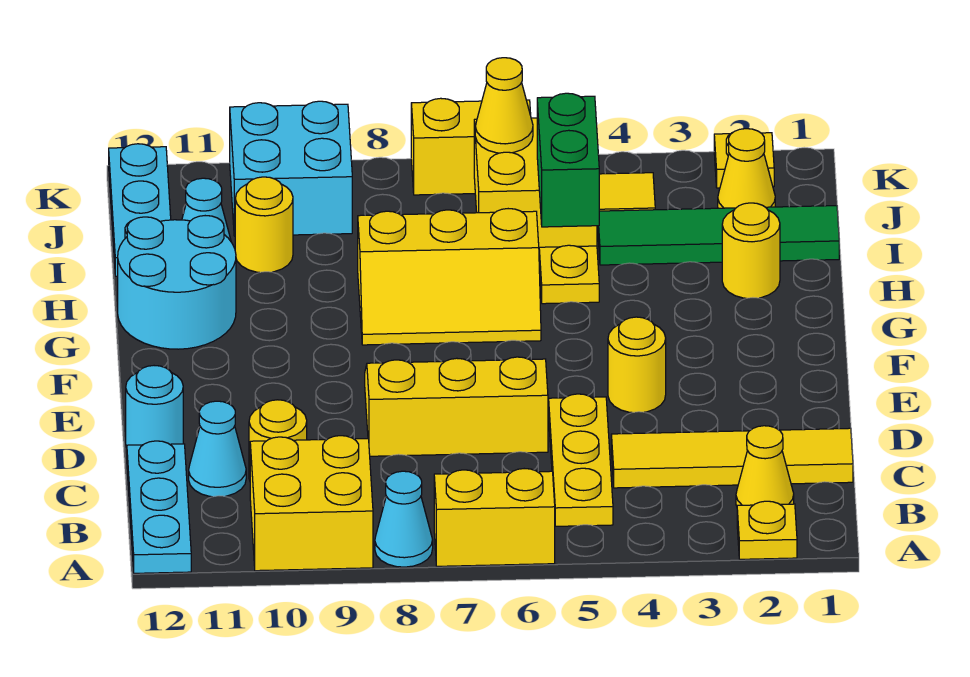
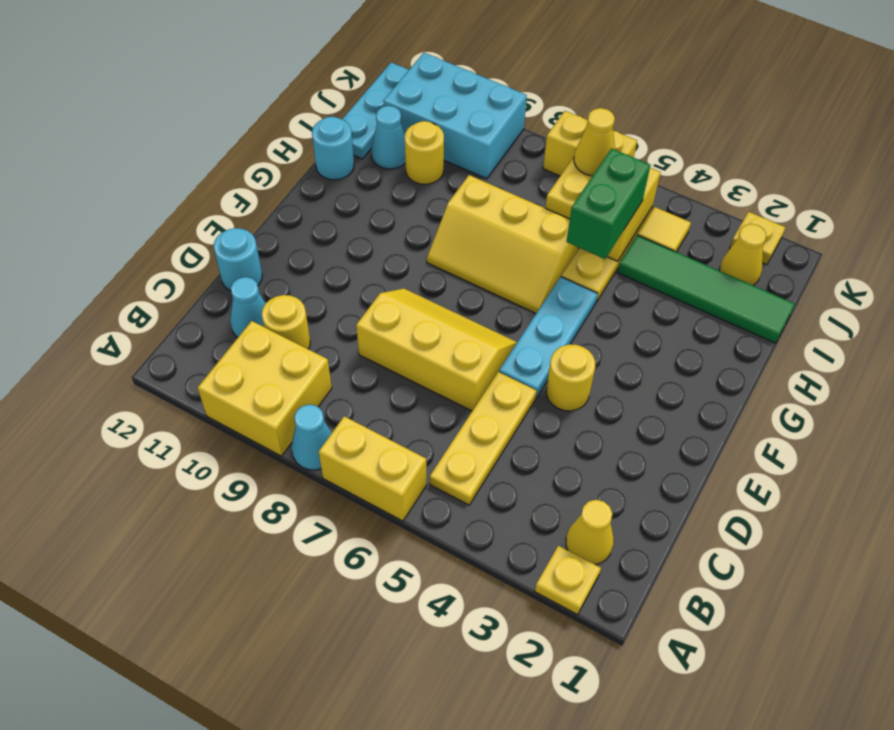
cyan plate A12:C12 level 1 -> cyan plate E5:G5 level 1
yellow tile C1:C4 level 1 -> none
cyan round brick G11:H12 level 1 -> cyan round brick H12 level 1
yellow round brick H2 level 1 -> none
cyan brick J9:K10 level 1 -> cyan brick J9:K11 level 1

